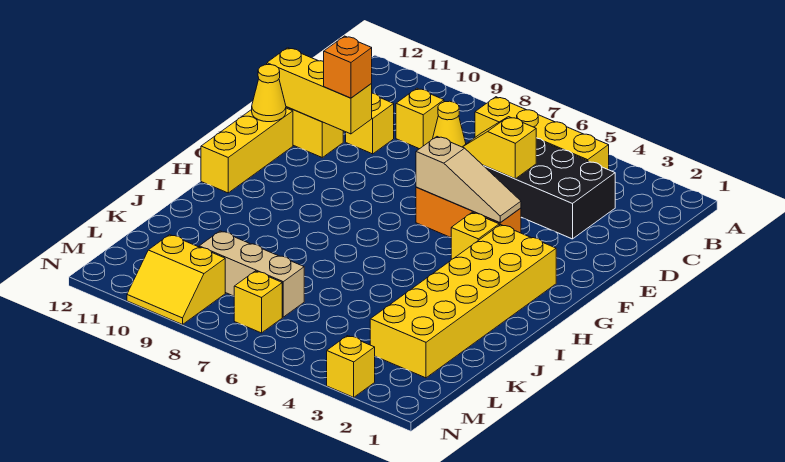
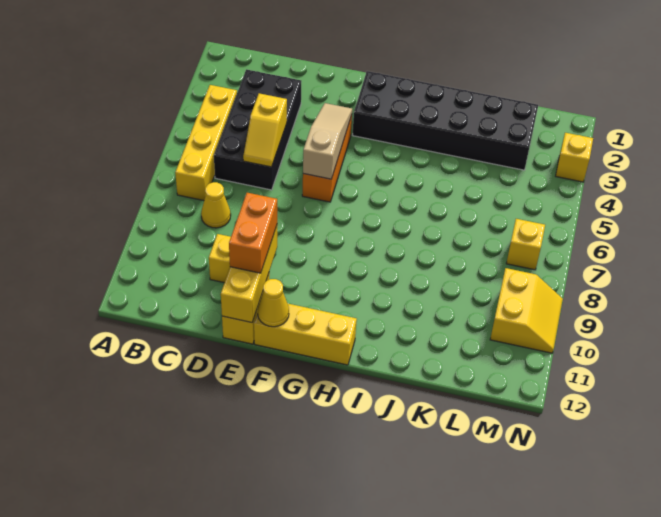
yellow brick C9 level 1 -> none
orange brick E10 level 3 -> orange brick E10:E11 level 3
yellow brick G2:L3 level 1 -> black brick G2:L3 level 1
yellow brick G4 level 1 -> none
tan brick L7:L9 level 1 -> none

